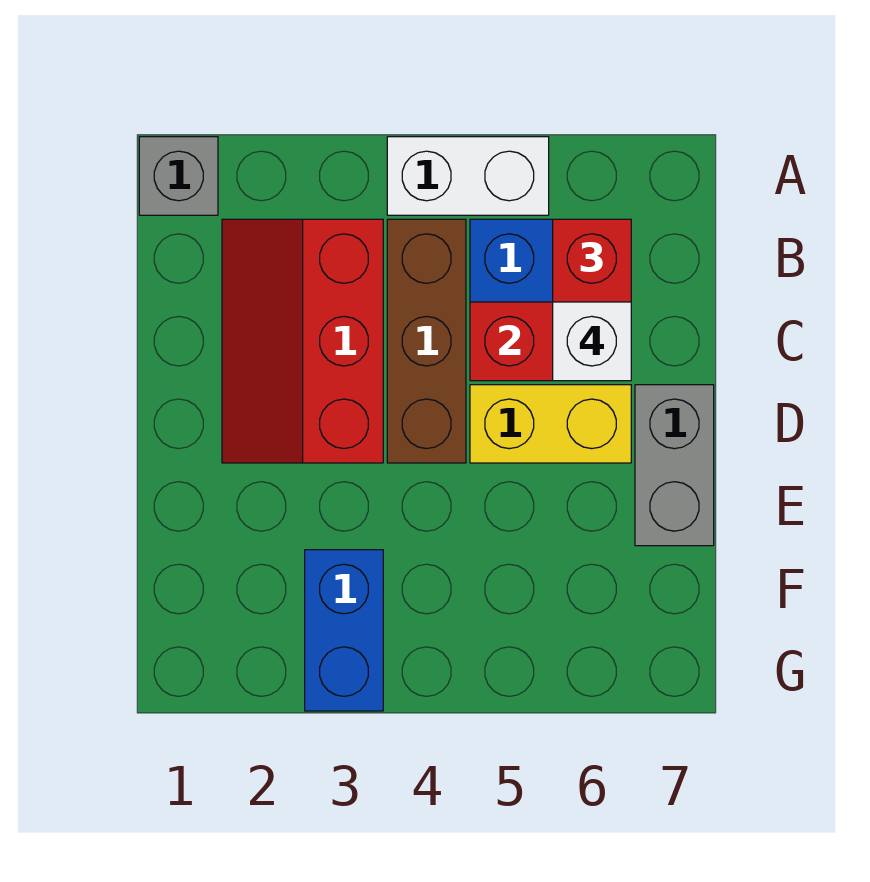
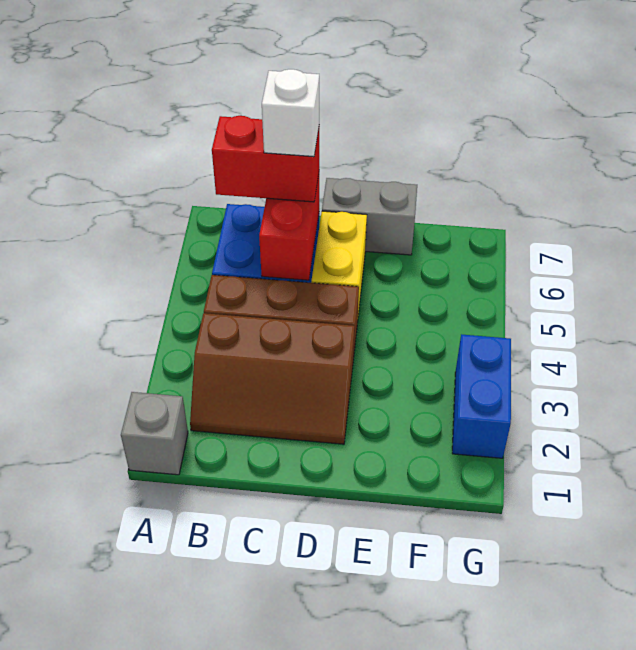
white brick A4:A5 level 1 -> none
red slope B2:D3 level 1 top 3 -> brown slope B2:D3 level 1 top 3
blue brick F3:G3 level 1 -> blue brick G2:G3 level 1

